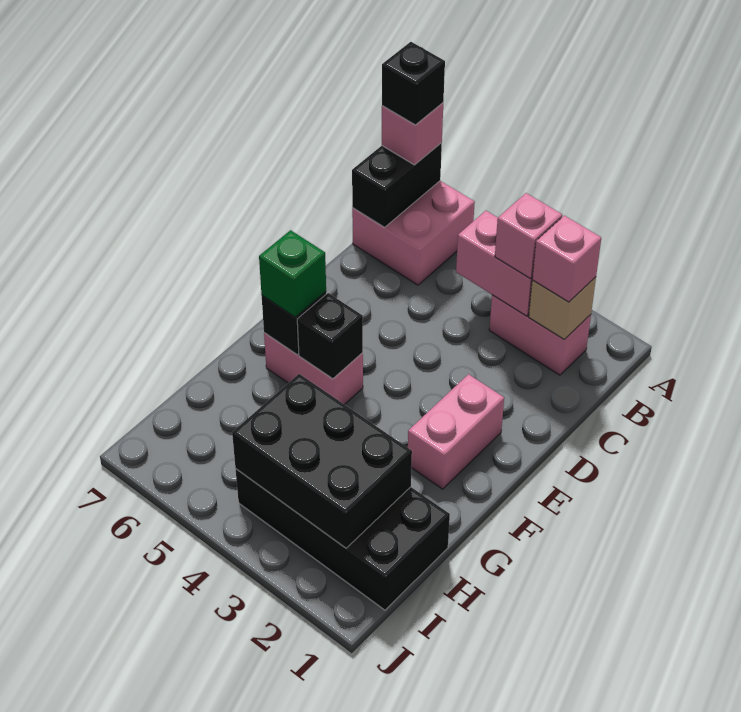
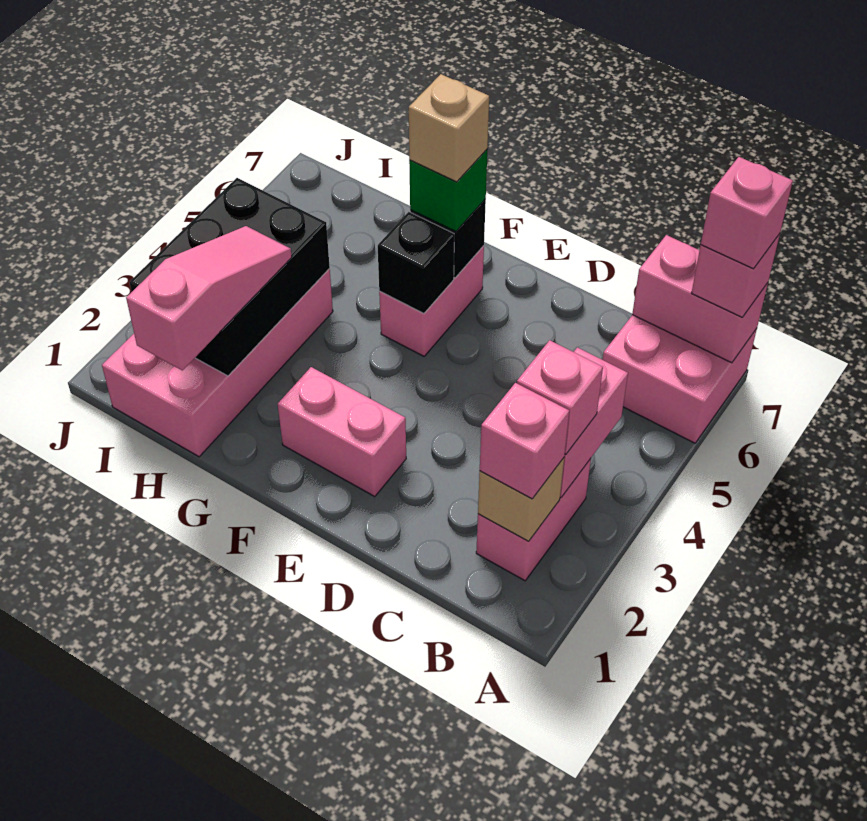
black brick A7:B7 level 2 -> pink brick A7:B7 level 2
black brick A7 level 4 -> pink brick A7 level 4
none -> tan brick F6 level 4
black brick H1:I4 level 1 -> pink brick H1:I4 level 1
none -> pink slope H1:H3 level 3 top 1

